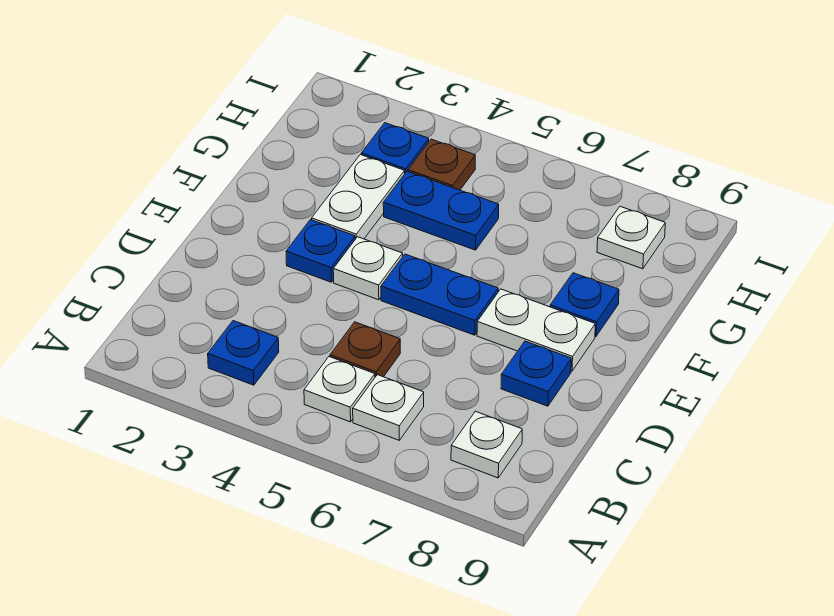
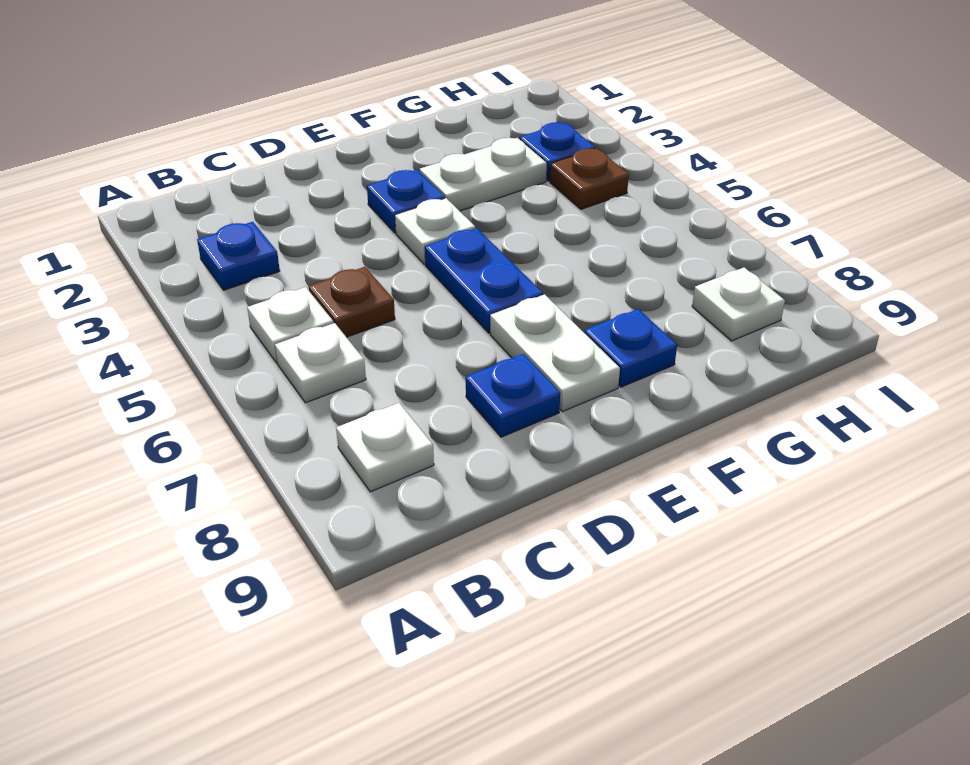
blue plate G4:G5 level 1 -> none

